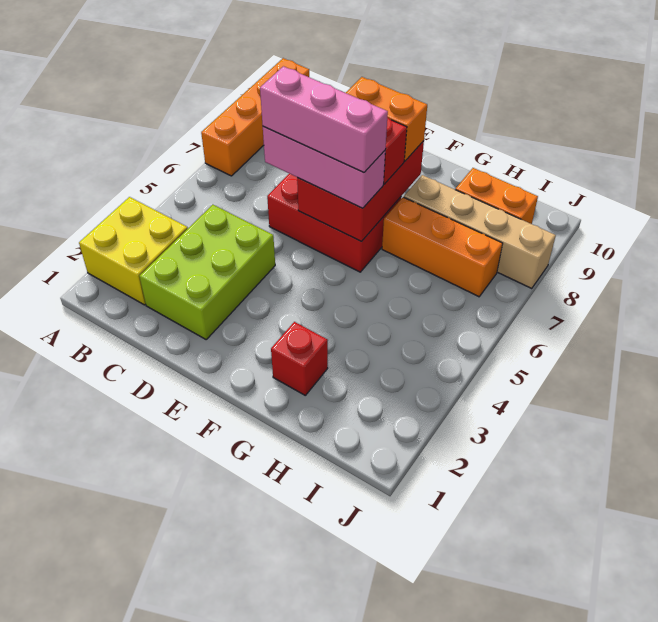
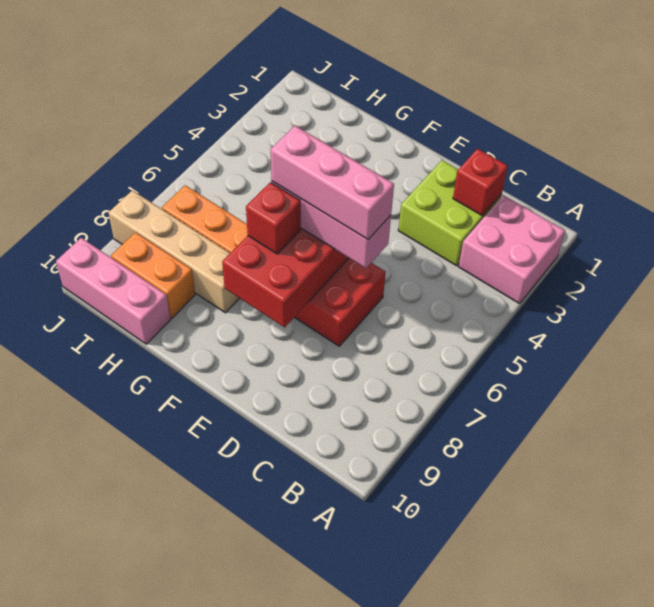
yellow brick A2:B3 level 1 -> pink brick A2:B3 level 1
orange brick A7:A10 level 1 -> none
lime brick C2:D4 level 1 -> lime brick C2:D3 level 1
orange brick E8:F8 level 3 -> none
red brick G2 level 1 -> red brick C2 level 2
none -> pink brick H10:J10 level 1

